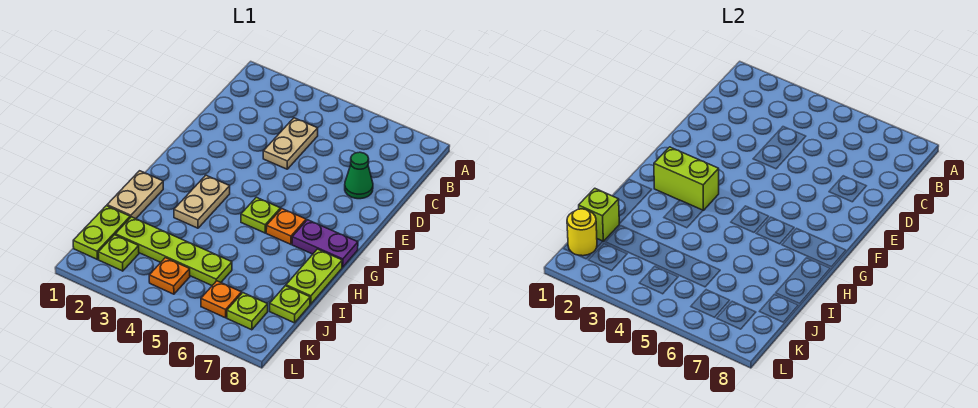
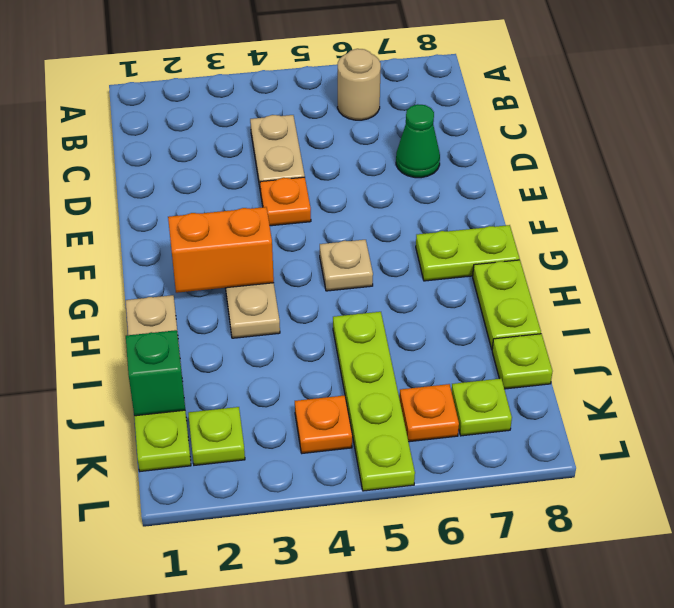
none -> tan round brick B6 level 1
lime brick G2:G3 level 2 -> orange brick G2:G3 level 2
lime plate G5 level 1 -> tan plate G5 level 1
orange plate G6 level 1 -> orange plate E4 level 1
purple plate G7:G8 level 1 -> lime plate G7:G8 level 1
lime brick J1 level 2 -> green brick J1 level 2
lime plate J2:J5 level 1 -> lime plate I5:L5 level 1
yellow round brick K1 level 2 -> none

